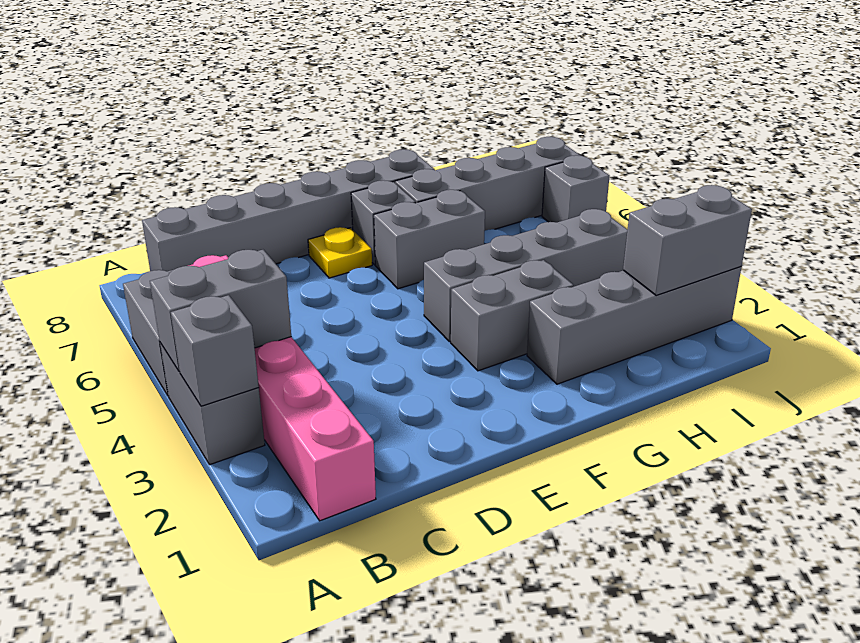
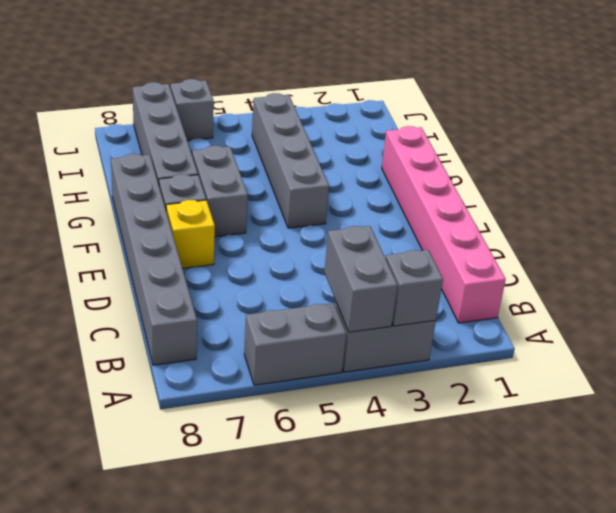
pink brick B1:B6 level 1 -> pink brick B1:G1 level 1
yellow plate E7 level 1 -> yellow brick E7 level 1
grey brick F3:G3 level 1 -> none
grey brick G2:J2 level 1 -> none
grey brick I2:J2 level 2 -> none

